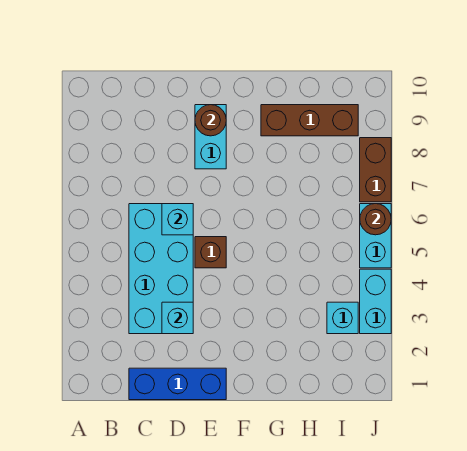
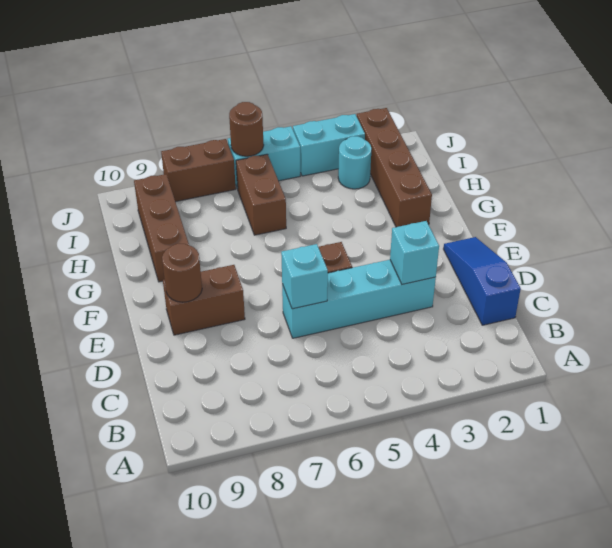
blue brick C1:E1 level 1 -> blue slope C1:E1 level 1 top C
cyan brick C3:D6 level 1 -> cyan brick D3:D6 level 1
cyan brick E8:E9 level 1 -> brown brick E8:E9 level 1
none -> brown brick G2:J2 level 1
none -> brown brick H6:I6 level 1
cyan brick I3 level 1 -> cyan round brick I3 level 1

